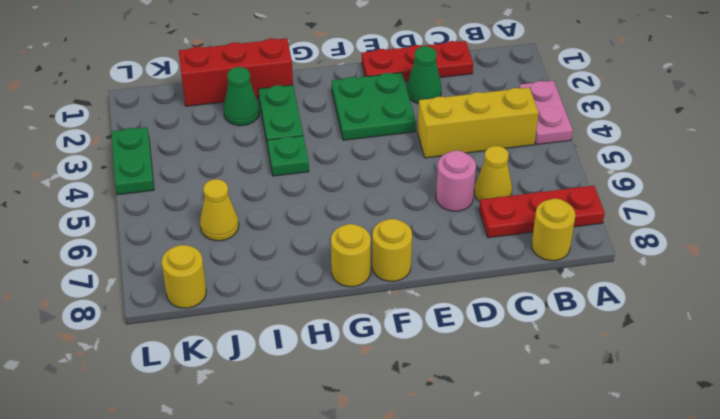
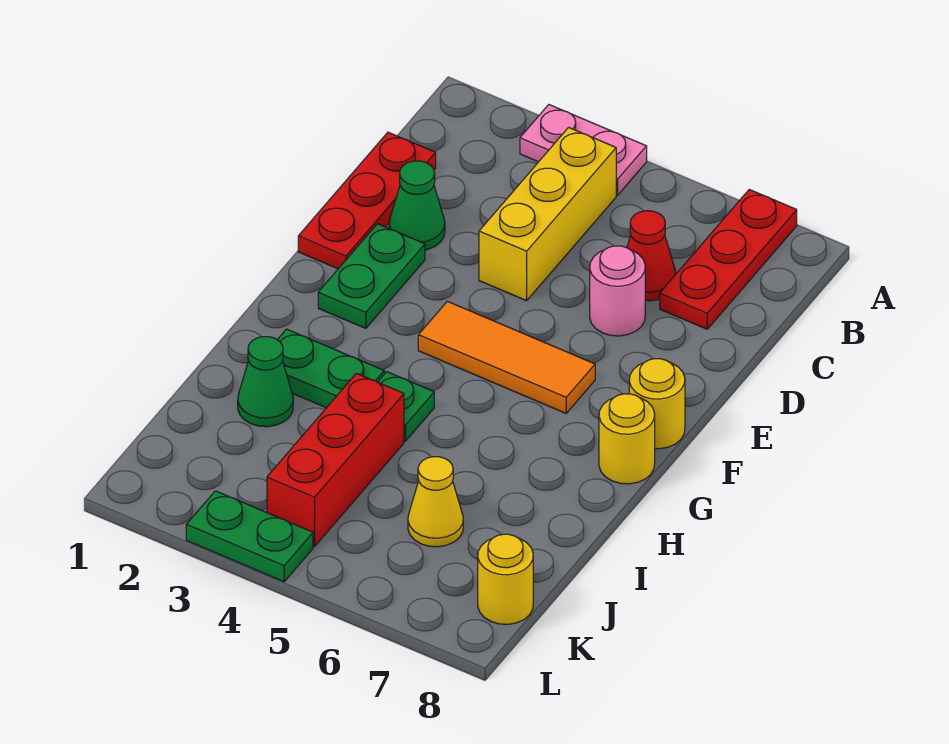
yellow round brick B8 level 1 -> none
yellow cone C6 level 1 -> red cone C6 level 1
green plate E2:F3 level 1 -> green plate E2:F2 level 1
none -> orange tile F4:F6 level 1
red brick H1:J1 level 1 -> red brick I4:K4 level 1

